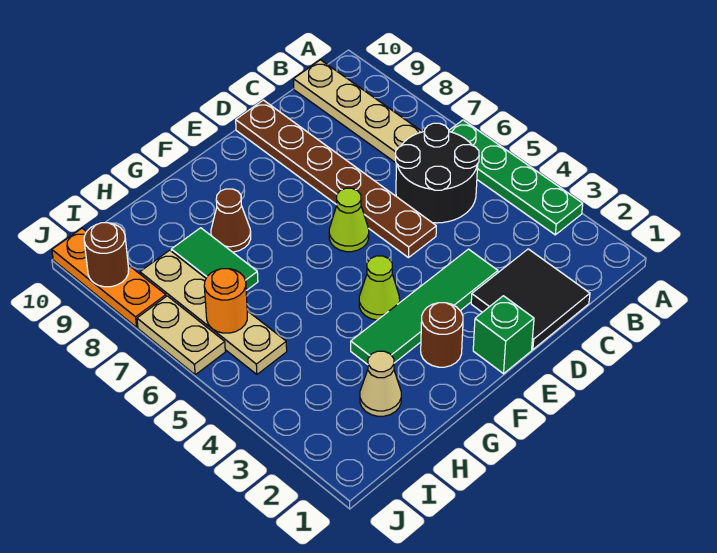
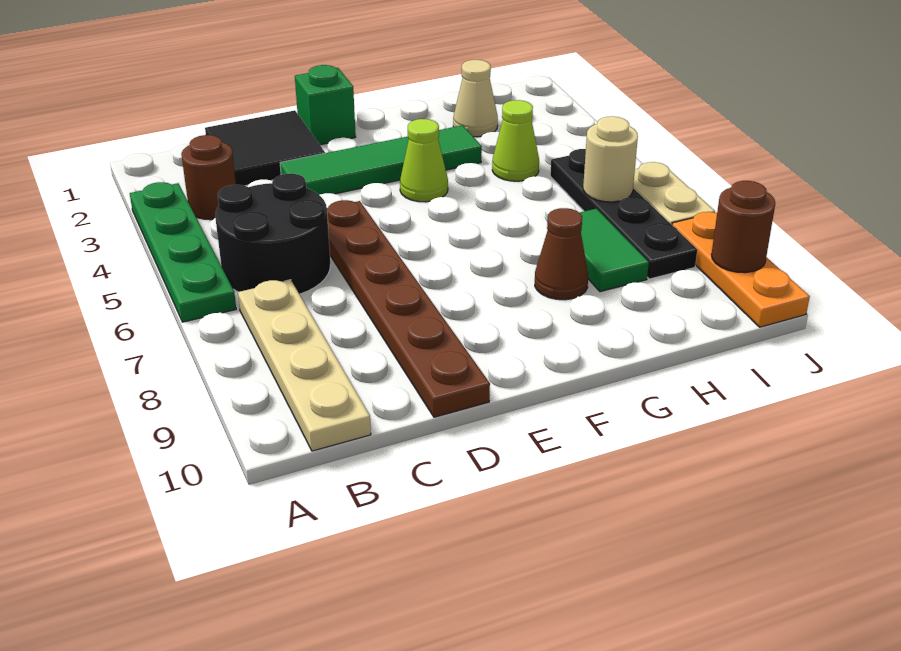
lime cone E6 level 1 -> lime cone H4 level 1
brown round brick F2 level 1 -> brown round brick B3 level 1
tan plate I5:I8 level 1 -> black plate I5:I8 level 1
orange round brick I6 level 2 -> tan round brick I6 level 2

